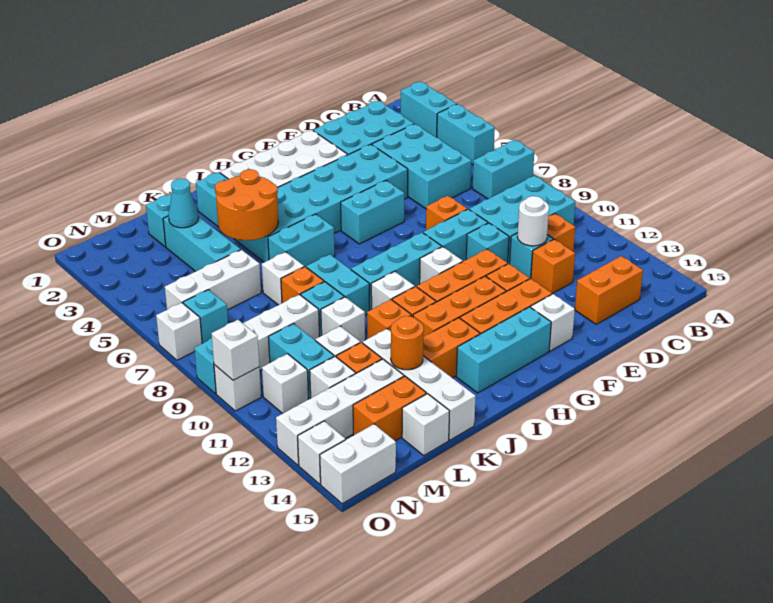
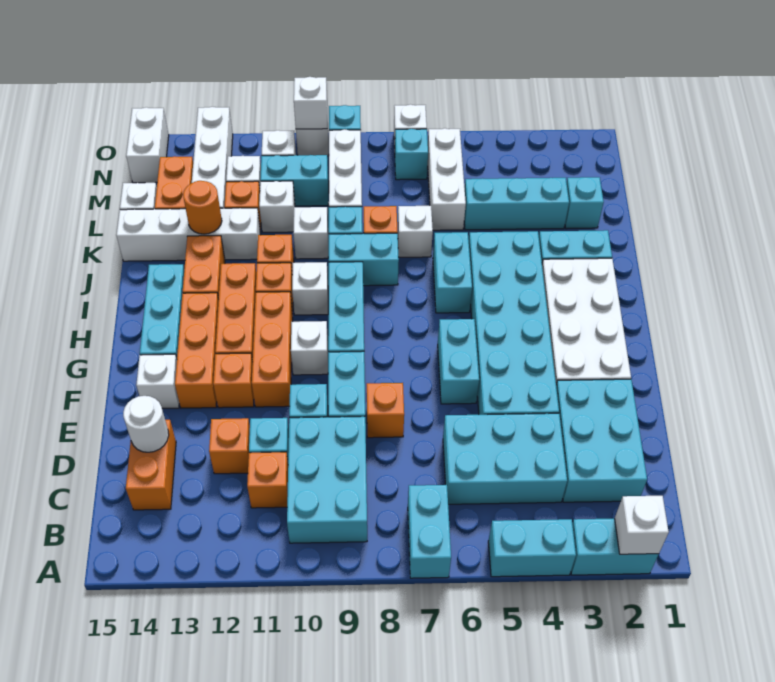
white round brick D11 level 2 -> white round brick D14 level 2
orange round brick J4:K5 level 2 -> none
cyan cone L3 level 2 -> none
white brick O14 level 1 -> white brick A2 level 2

